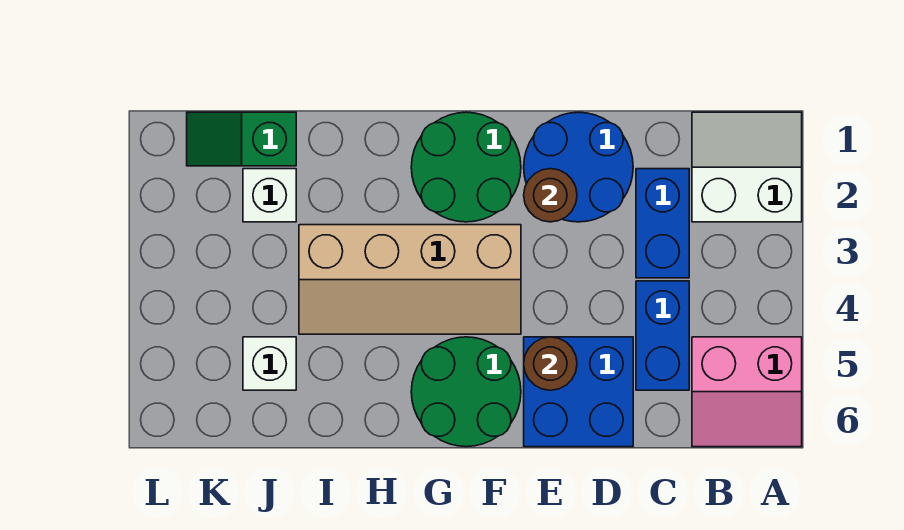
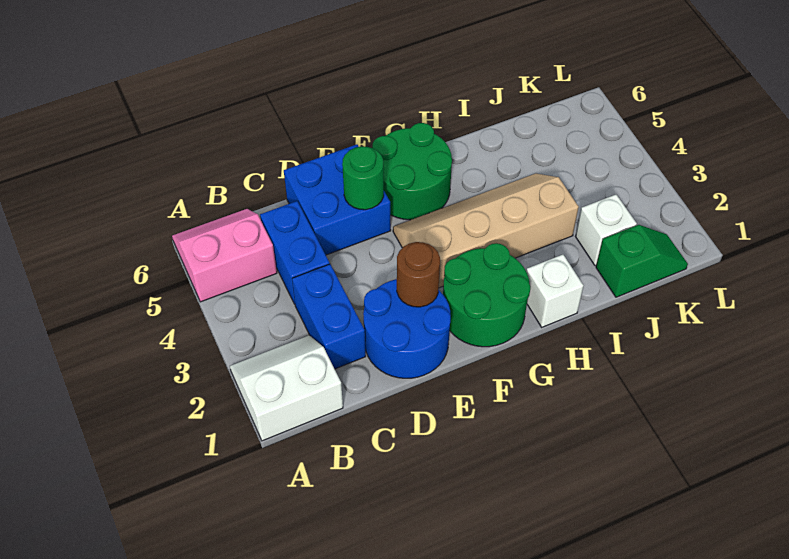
white slope A1:B2 level 1 top 2 -> white slope A1:B2 level 1 top 1
brown round brick E5 level 2 -> green round brick E5 level 2
white brick J5 level 1 -> white brick H1 level 1

